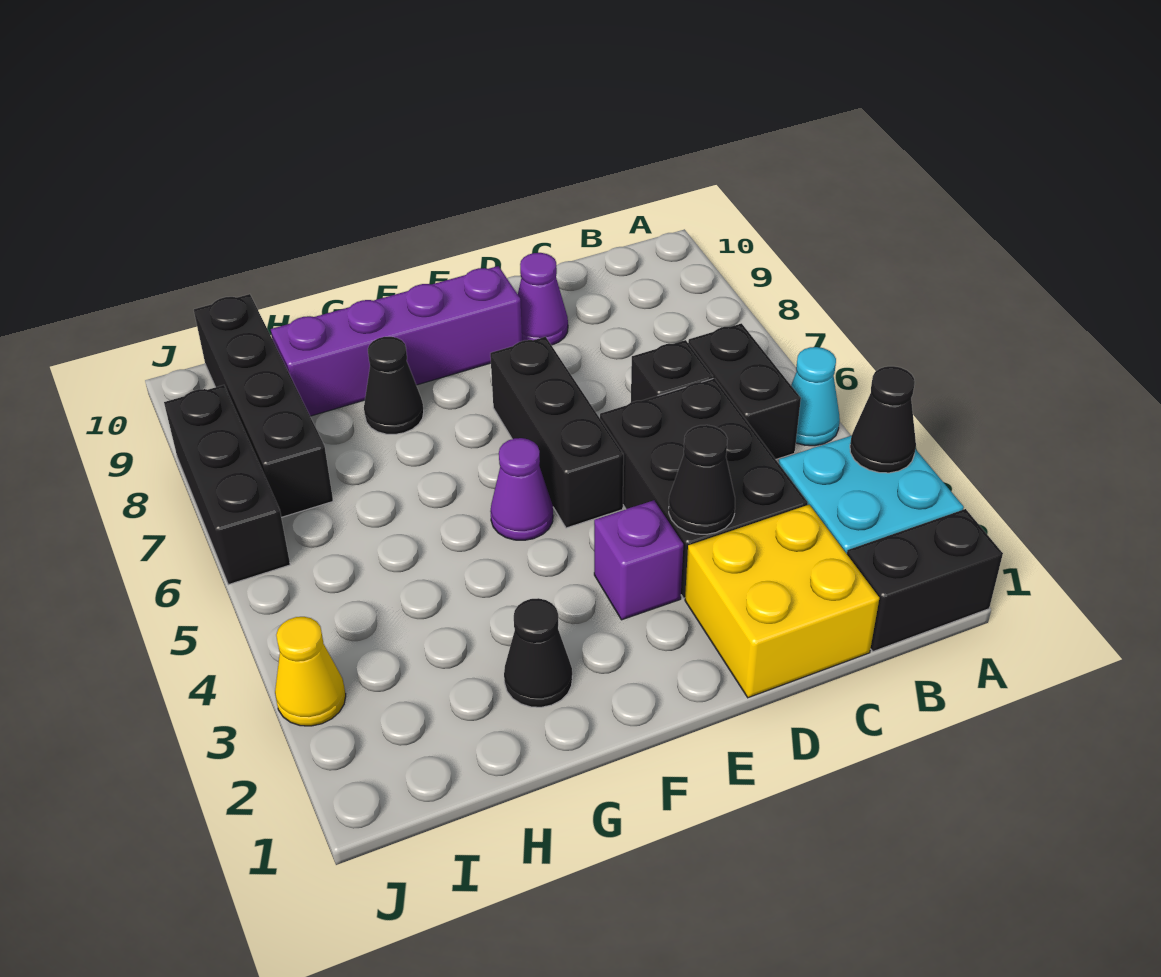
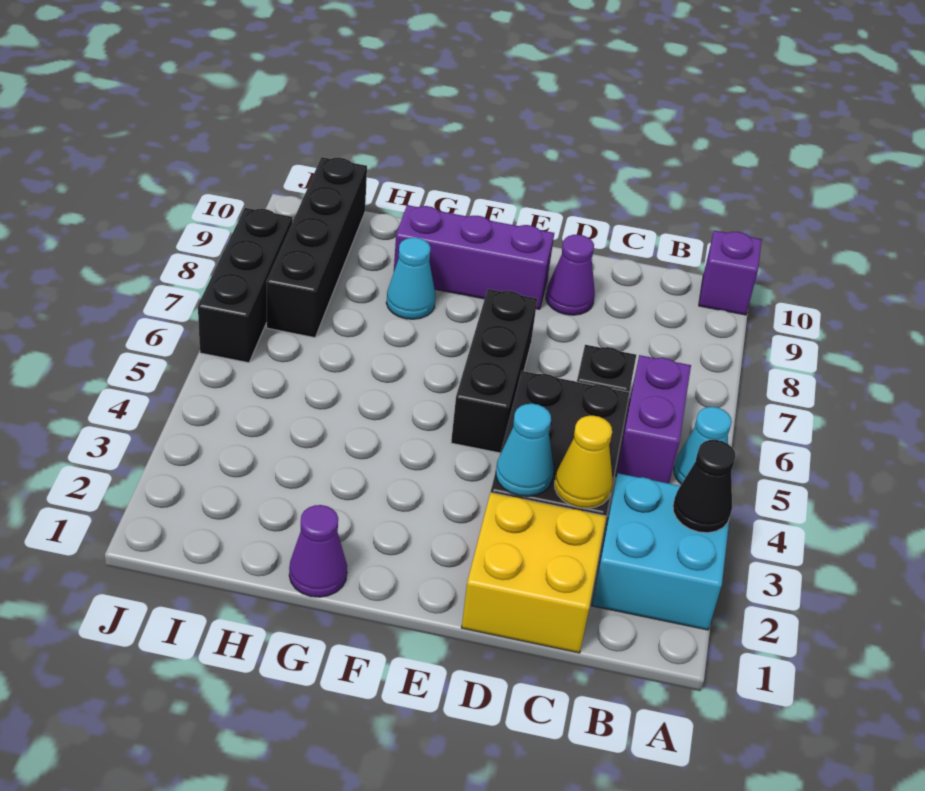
black brick A1:B1 level 1 -> none
black brick B5:B6 level 1 -> purple brick B5:B6 level 1
black cone D3 level 2 -> cyan cone D3 level 2
purple brick E3 level 1 -> purple brick A10 level 1
purple brick E9:H9 level 1 -> purple brick E9:G9 level 1
purple cone F5 level 1 -> purple cone G1 level 1
black cone G2 level 1 -> none
black cone G8 level 1 -> cyan cone G8 level 1
yellow cone J3 level 1 -> yellow cone C3 level 2

